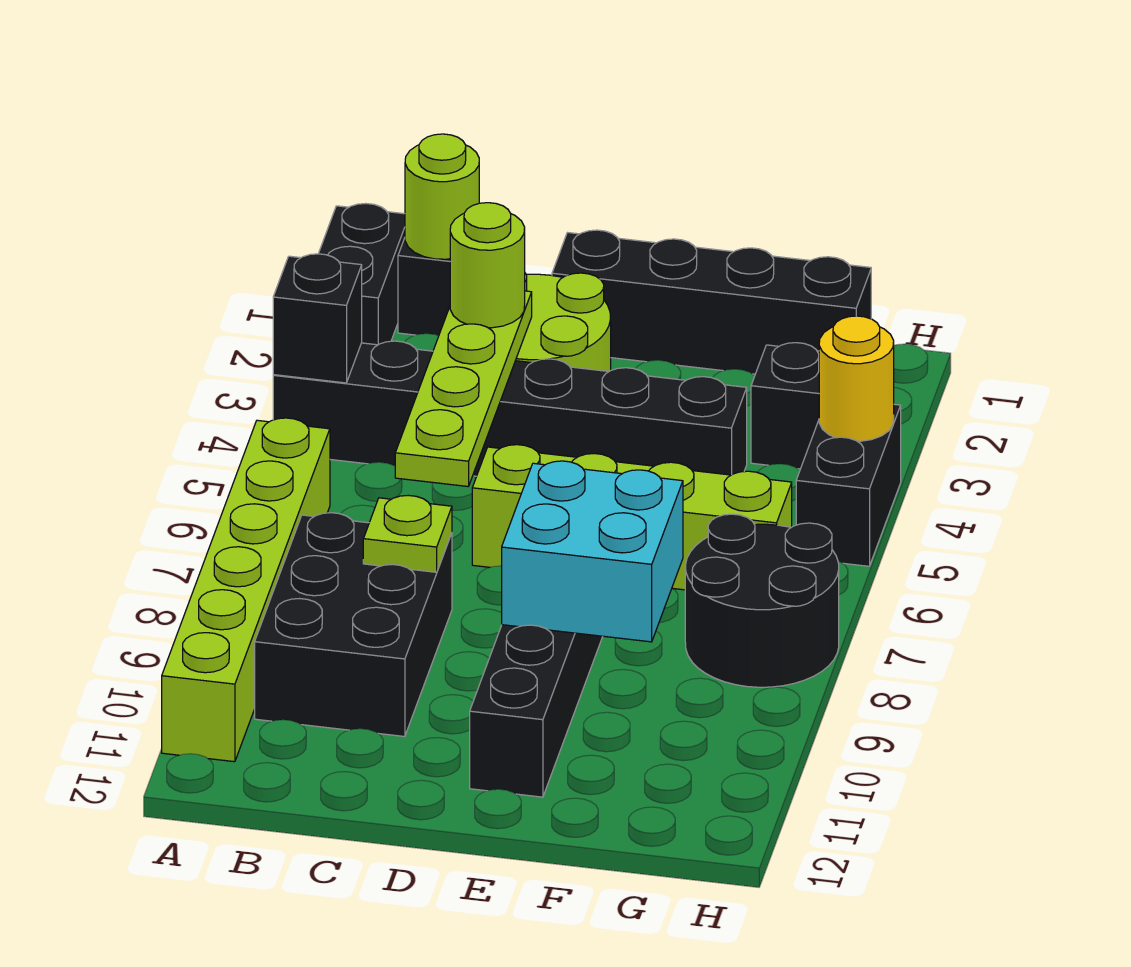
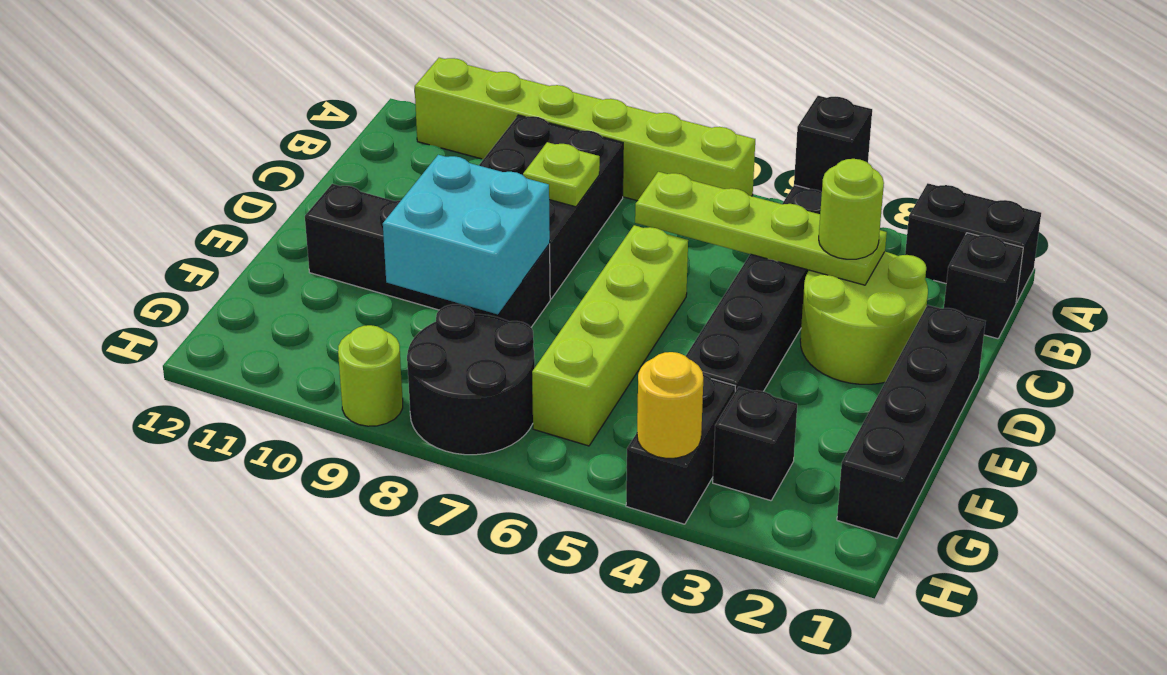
lime round brick B1 level 2 -> lime round brick H9 level 1
black brick B8:C10 level 1 -> black brick B8:D9 level 1
black brick H4:H5 level 1 -> black brick G4:H4 level 1

